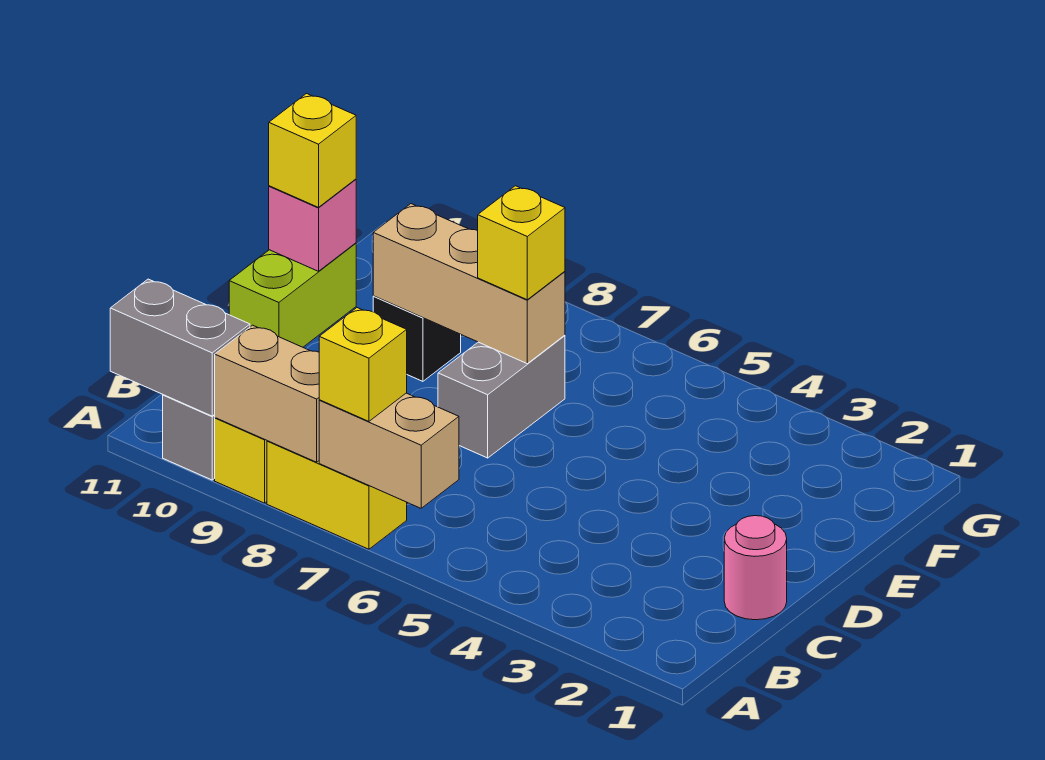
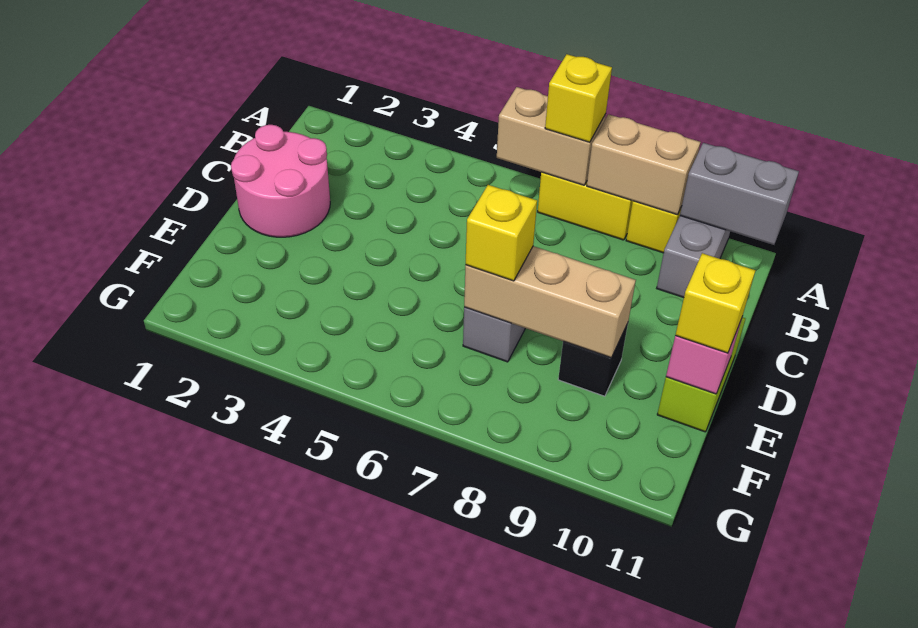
pink round brick C1 level 1 -> pink round brick C1:D2 level 1

